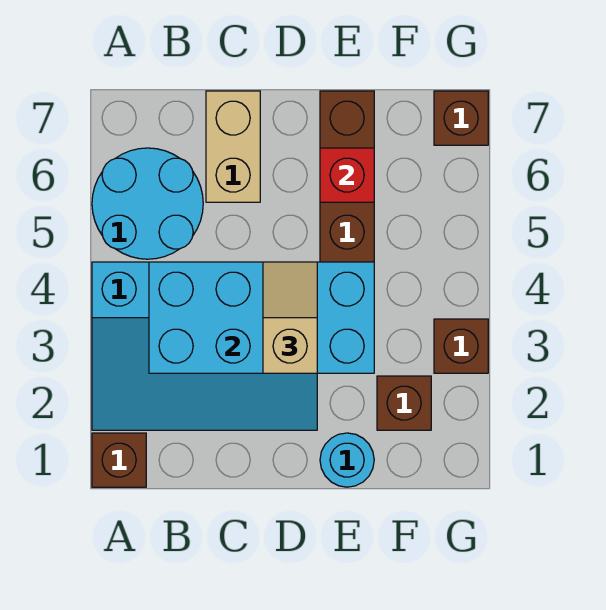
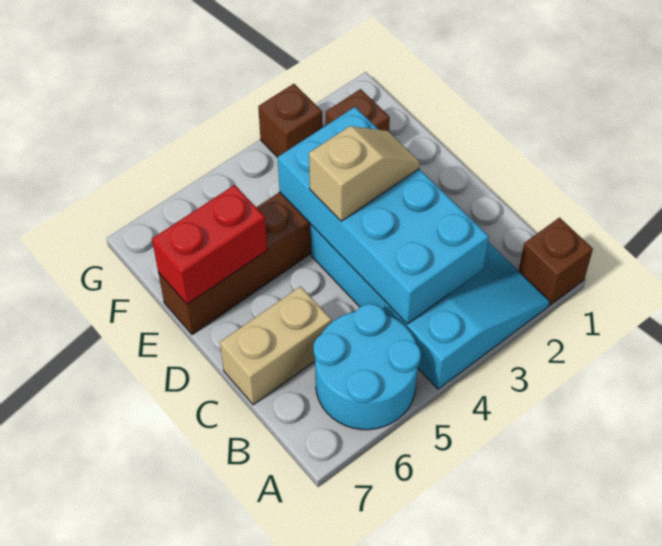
tan slope D3:D4 level 3 top 3 -> tan slope D3:D4 level 3 top 4
cyan round brick E1 level 1 -> none
red brick E6 level 2 -> red brick E6:E7 level 2
brown brick G7 level 1 -> none

